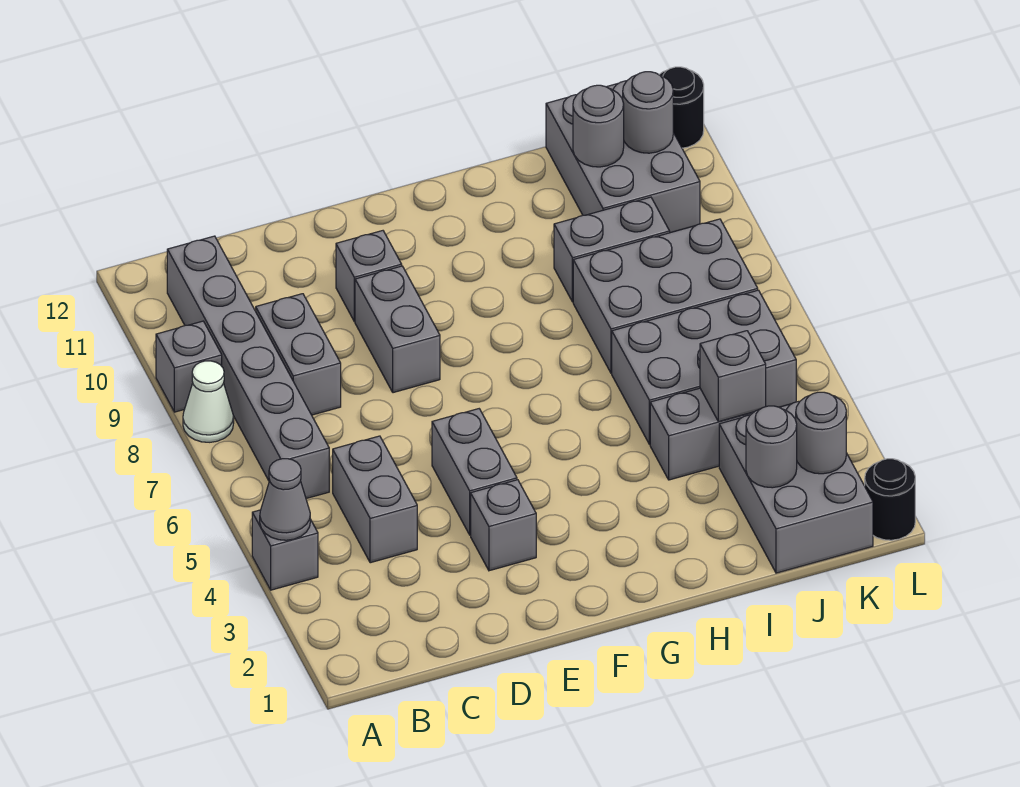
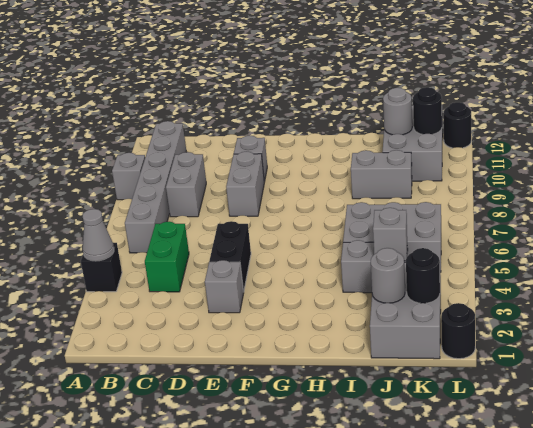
grey brick A4 level 1 -> black brick A4 level 1
white cone A8 level 1 -> none
grey brick C4:C5 level 1 -> green brick C4:C5 level 1
grey brick E4:E5 level 1 -> black brick E4:E5 level 1
grey brick I7:K8 level 1 -> none
grey round brick K2 level 2 -> black round brick K2 level 2
grey round brick K11 level 2 -> black round brick K11 level 2

